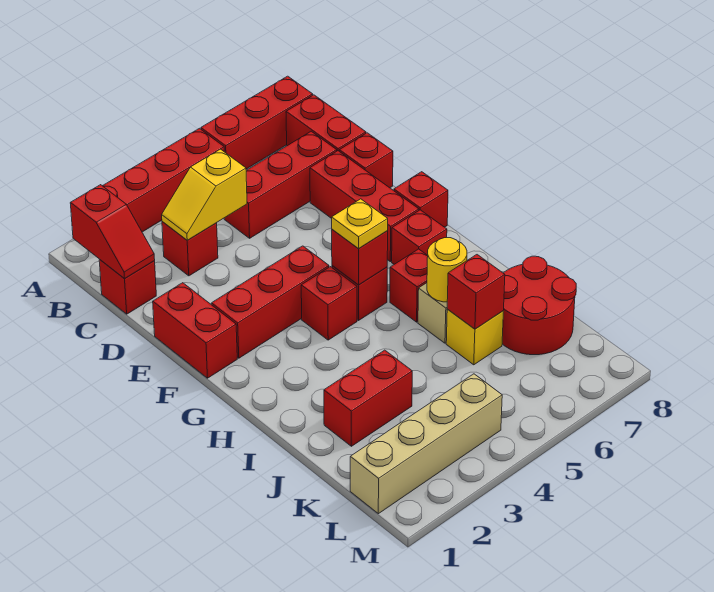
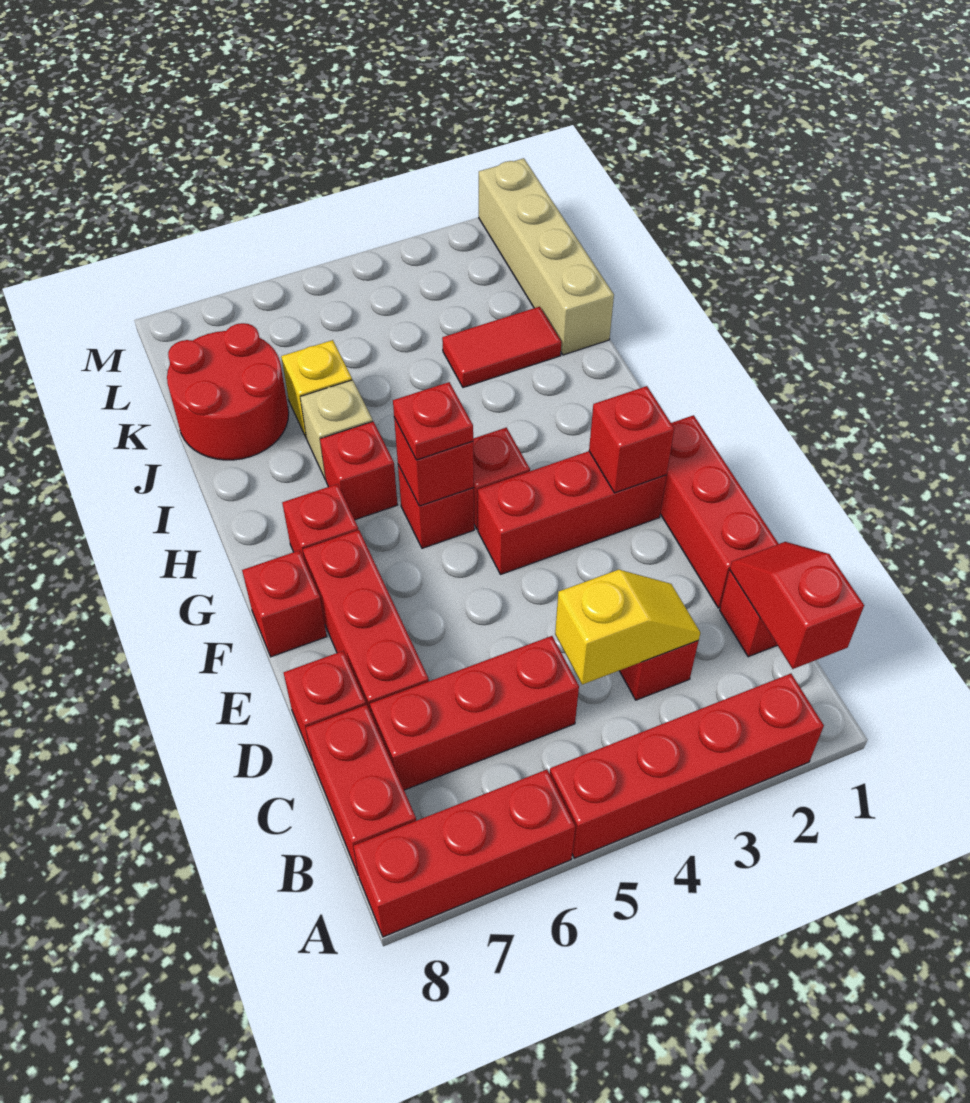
red brick E1:F1 level 1 -> red brick D1:F1 level 1
yellow plate G5 level 3 -> red plate G5 level 3
yellow round brick I6 level 2 -> none
red brick J2:J3 level 1 -> red tile J2:J3 level 1
red brick J6 level 2 -> red brick F2 level 2
tan brick L1:L4 level 1 -> tan brick J1:M1 level 1

